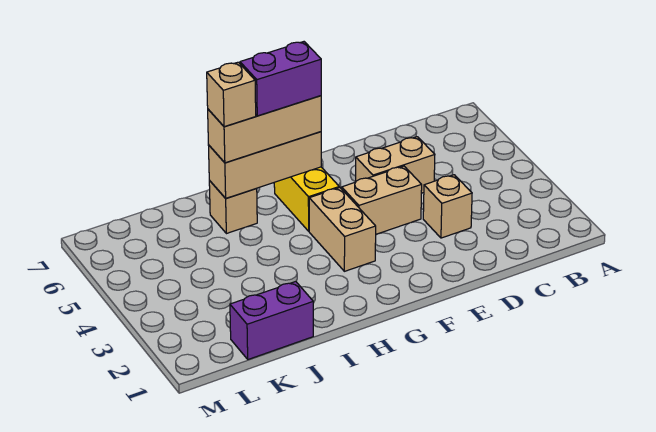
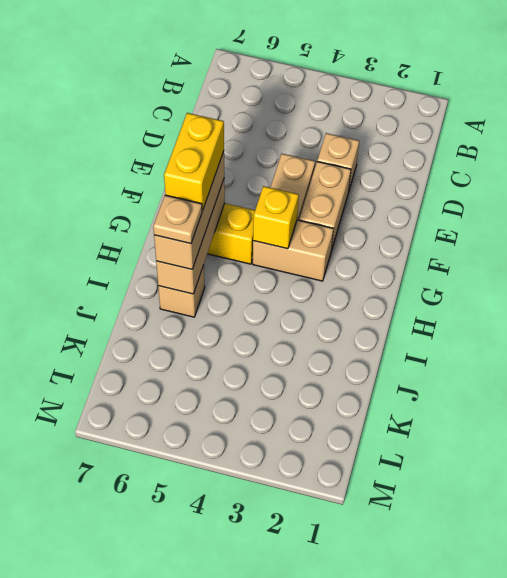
tan brick D5:E5 level 1 -> tan brick E3:F3 level 1
none -> yellow brick G4 level 2
purple brick G6:H6 level 4 -> yellow brick G6:H6 level 4
tan brick I6 level 4 -> tan plate I6 level 4
purple brick J1:K1 level 1 -> none

